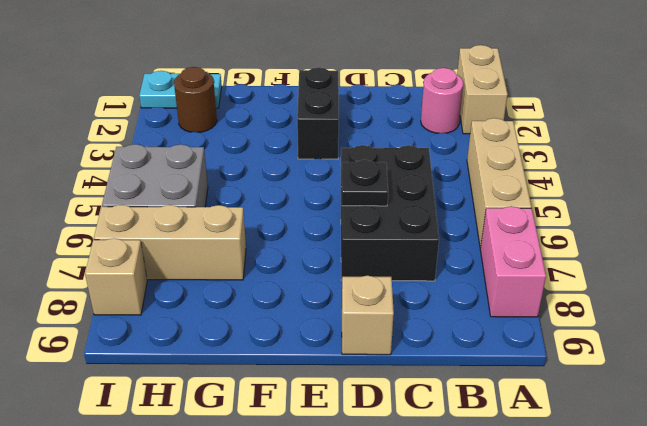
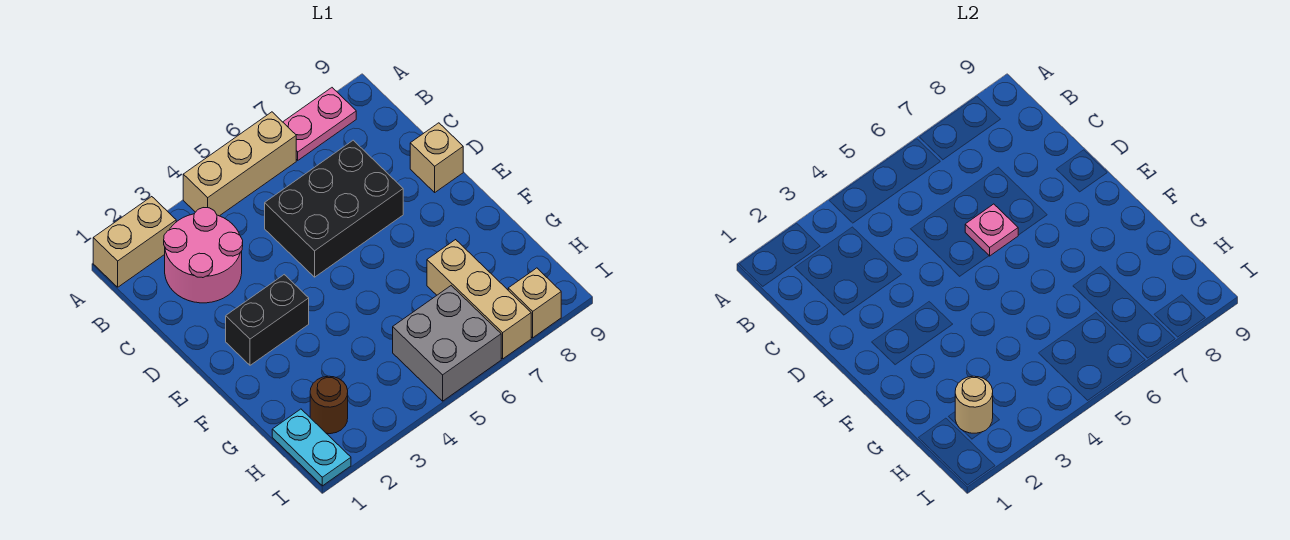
pink brick A7:A8 level 1 -> pink plate A7:A8 level 1
pink round brick B2 level 1 -> pink round brick B2:C3 level 1
black plate D6 level 2 -> pink plate D6 level 2
none -> tan round brick H2 level 2

